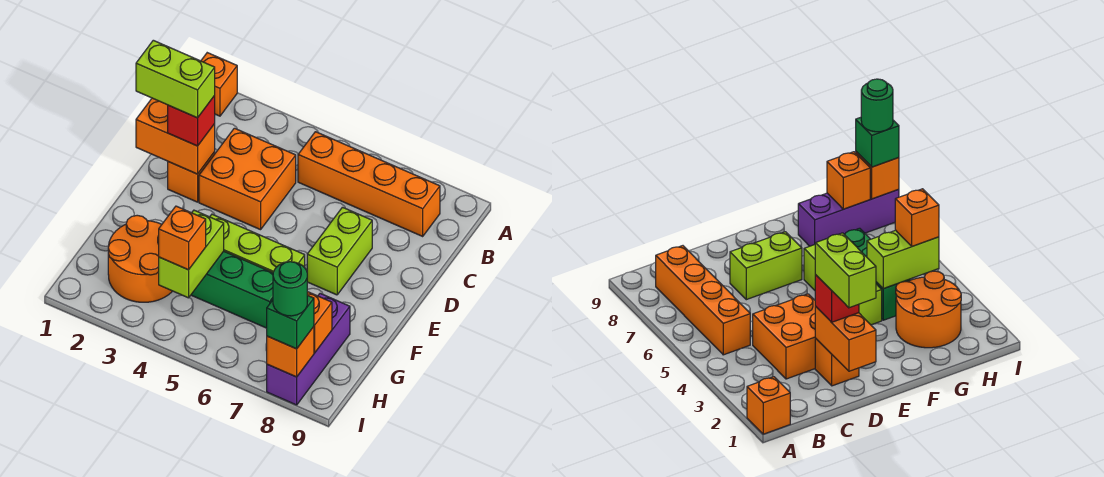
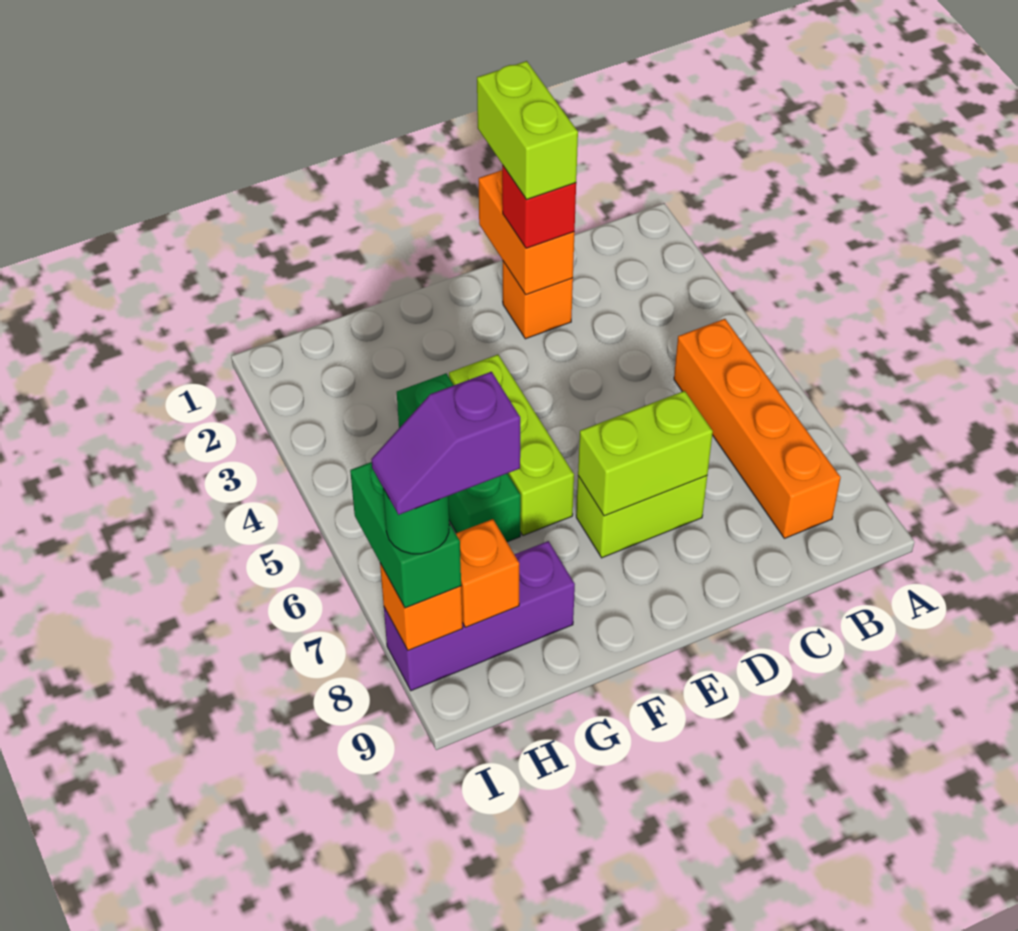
orange brick A1 level 1 -> none
orange brick C3:D4 level 1 -> none
orange round brick G2:H3 level 1 -> none
lime brick G4:H4 level 2 -> lime brick D7:E7 level 2
orange brick H4 level 3 -> none
none -> purple slope H8:I8 level 5 top H
green brick I8 level 3 -> green brick I7:I8 level 3

